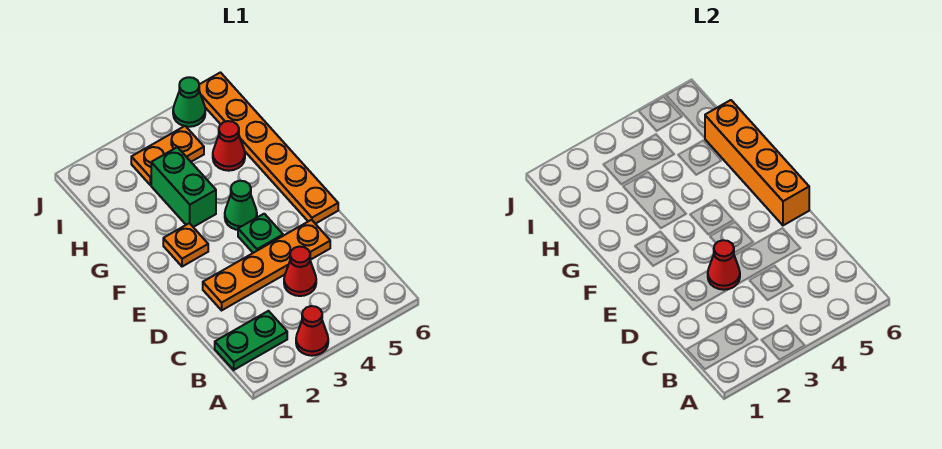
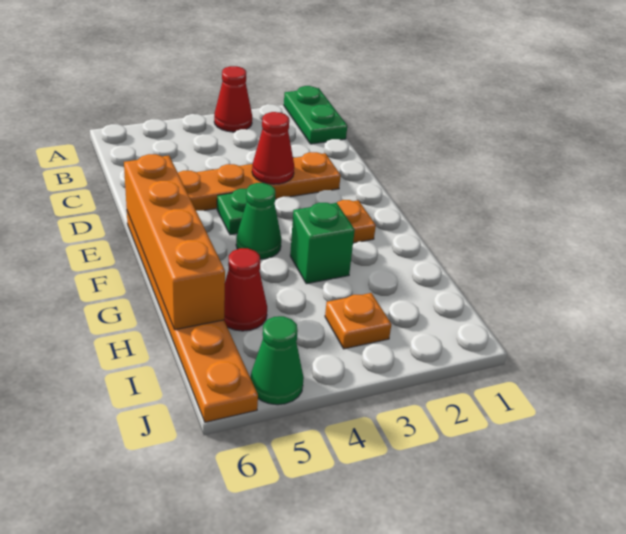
green plate B1:B2 level 1 -> green plate A1:B1 level 1
red cone C4 level 1 -> none
green brick G3:H3 level 1 -> green brick G3 level 1
orange plate I3:I4 level 1 -> orange plate I3 level 1

